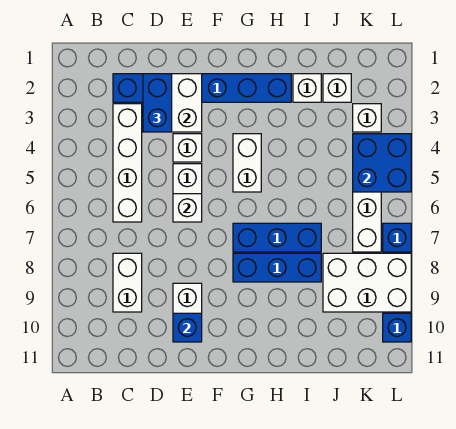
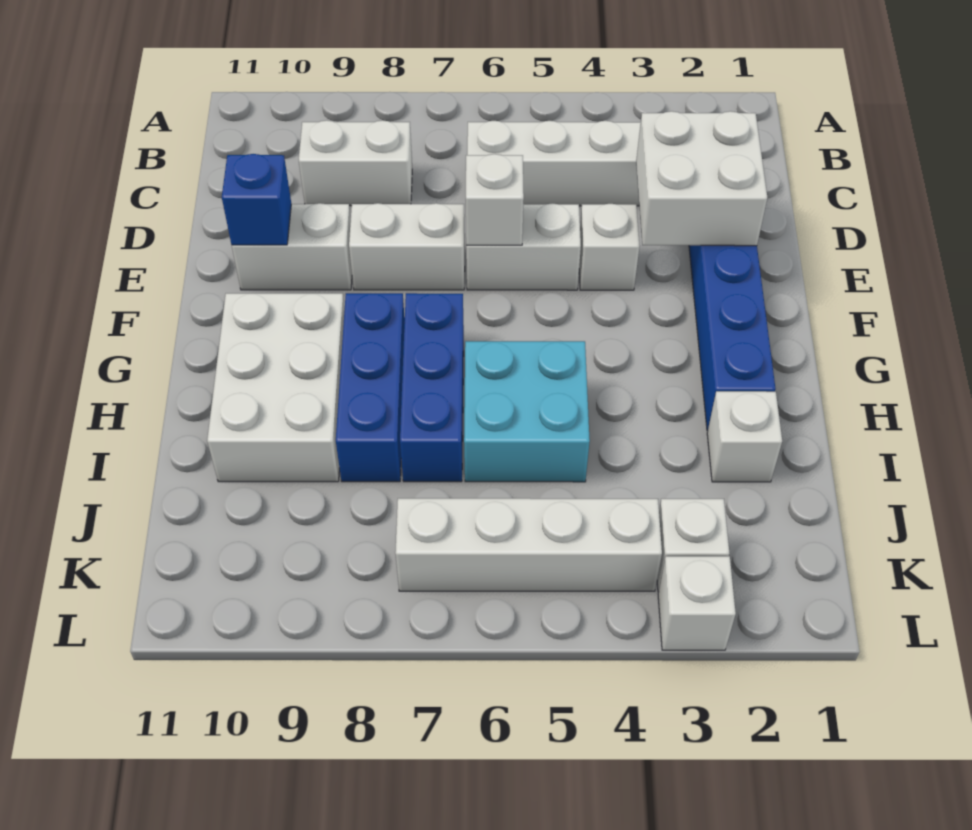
blue brick D2:D3 level 3 -> none
white brick G4:G5 level 1 -> white brick E7:E8 level 1
none -> cyan brick H5:I6 level 1
white brick J2 level 1 -> white brick L3 level 1
white brick J8:L9 level 1 -> white brick G9:I10 level 1
blue brick K4:L5 level 2 -> none
blue brick L7 level 1 -> none
blue brick L10 level 1 -> none

